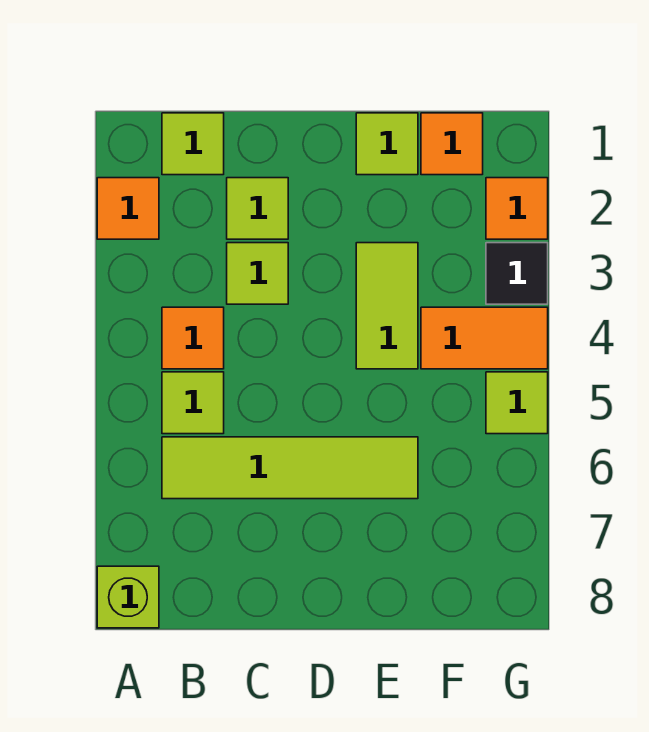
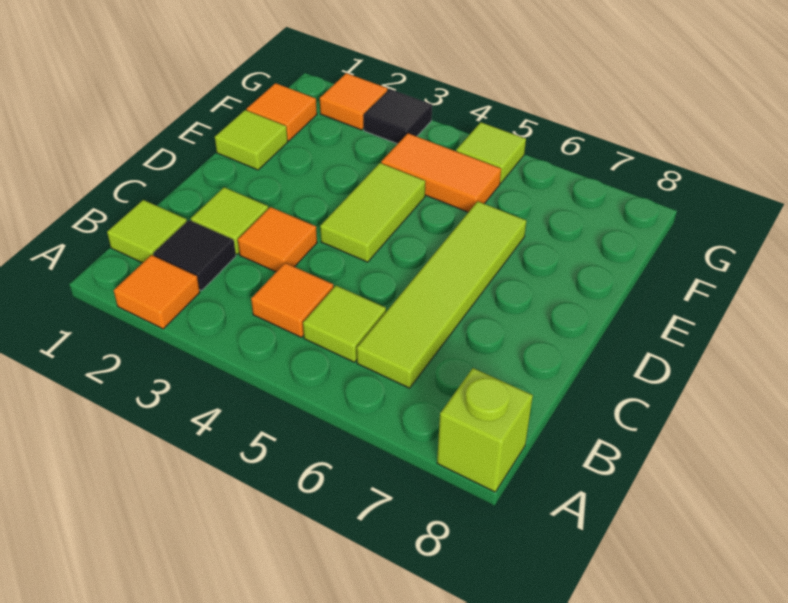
none -> black tile B2 level 1
lime tile C3 level 1 -> orange tile C3 level 1
lime tile E3:E4 level 1 -> lime tile D4:E4 level 1
orange tile F4:G4 level 1 -> orange tile F4:F5 level 1

